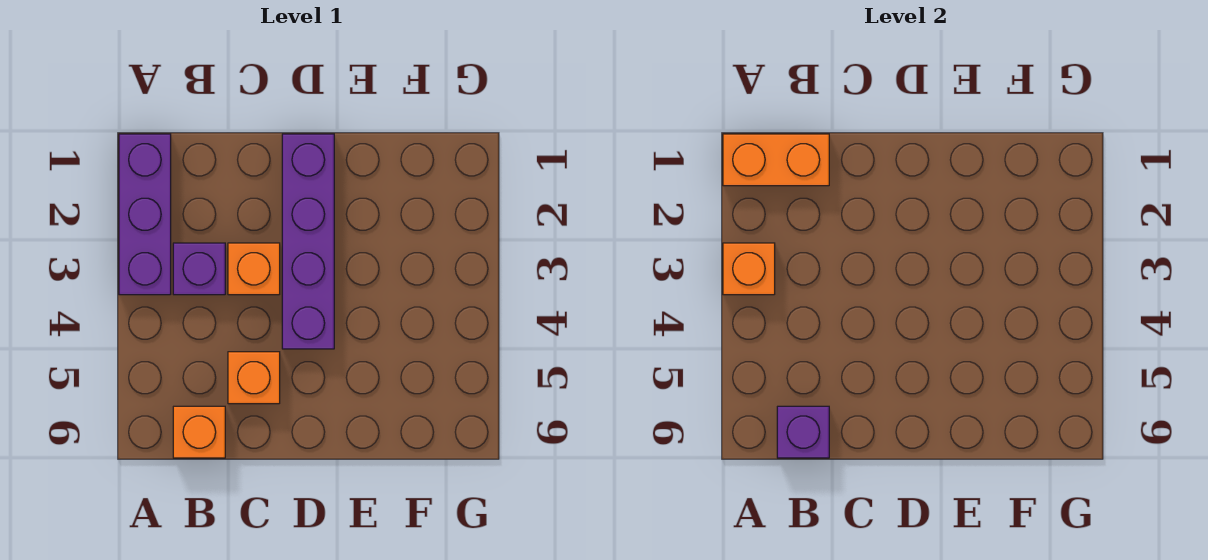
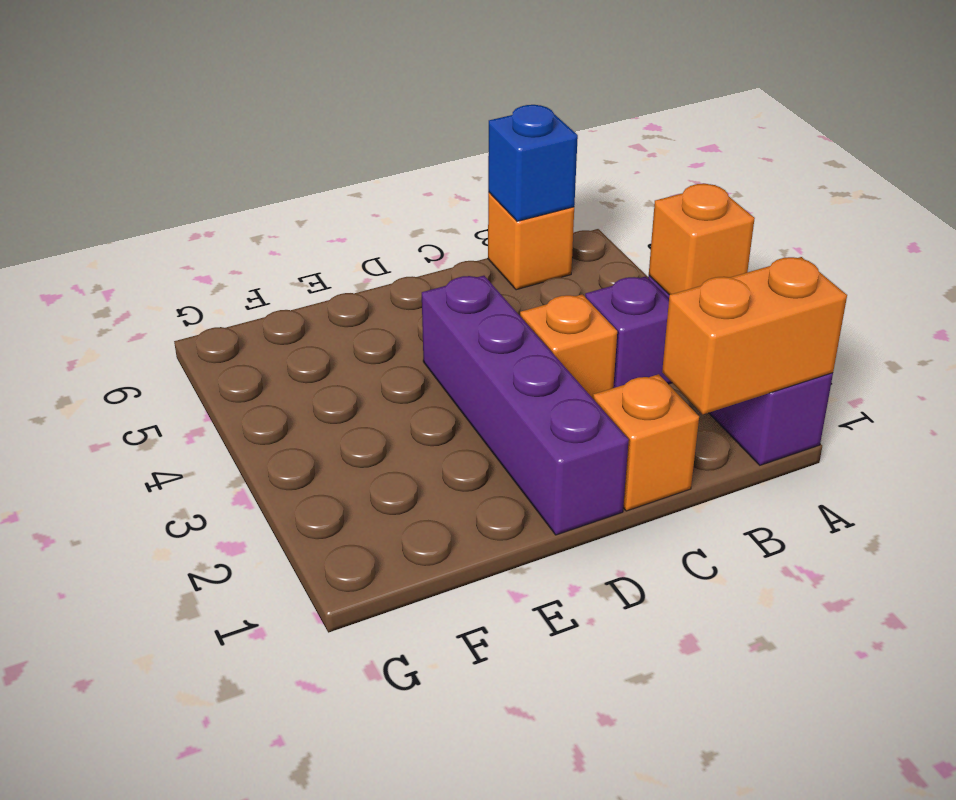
purple brick B6 level 2 -> blue brick B6 level 2
orange brick C5 level 1 -> orange brick C1 level 1

